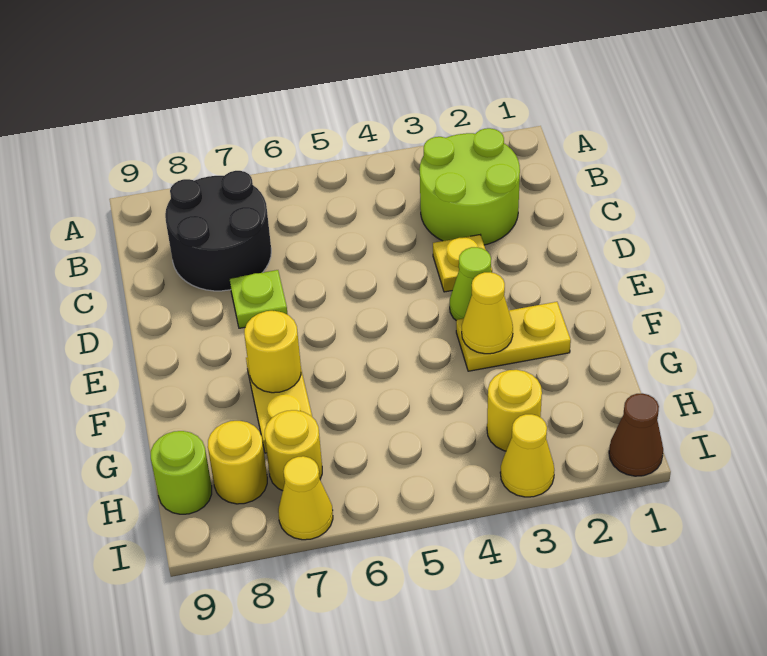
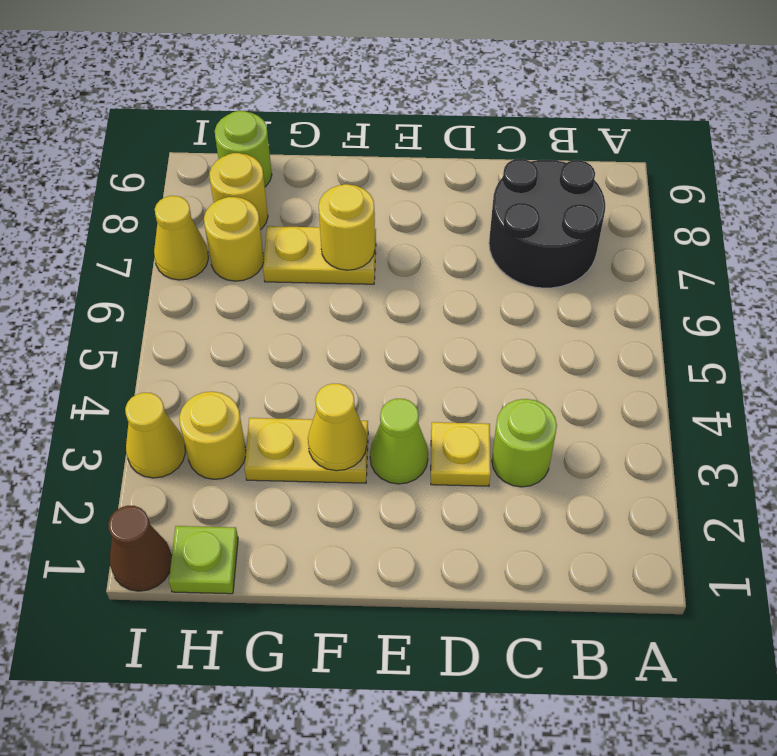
lime round brick B2:C3 level 1 -> lime round brick C3 level 1
lime plate D7 level 1 -> lime plate H1 level 1
yellow plate F2:F3 level 1 -> yellow plate F3:G3 level 1

